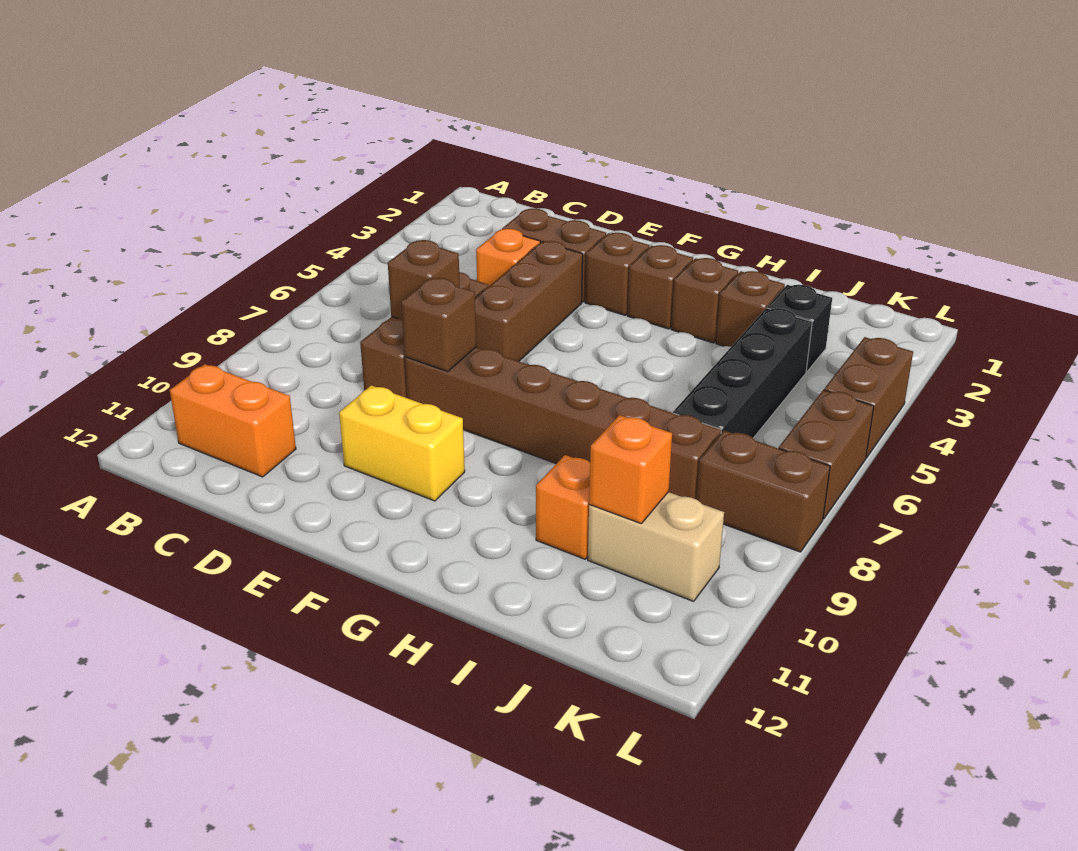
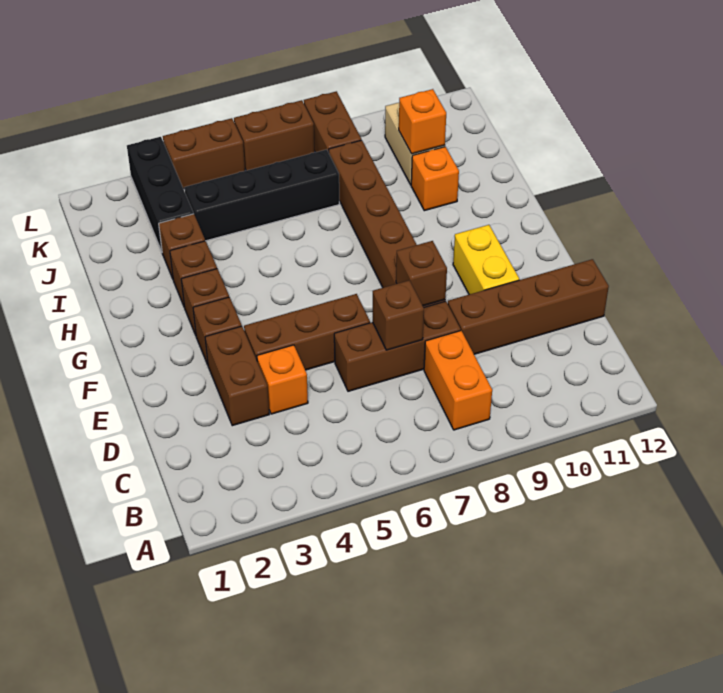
orange brick B11:C11 level 1 -> orange brick B8:C8 level 1
none -> brown brick D9:D12 level 1
black brick J3 level 1 -> black brick J3:L3 level 1

